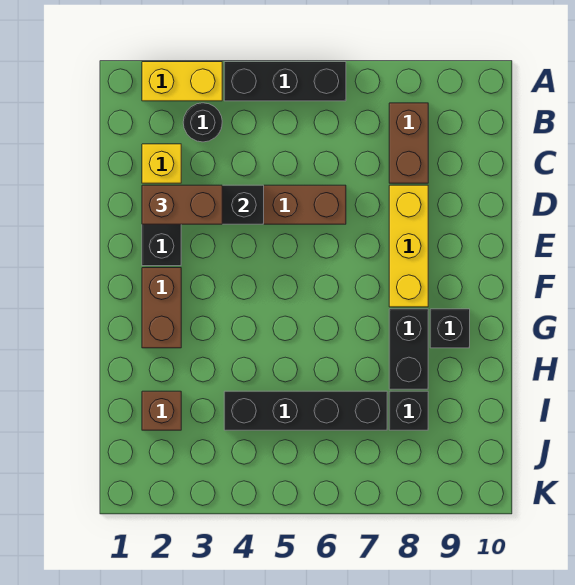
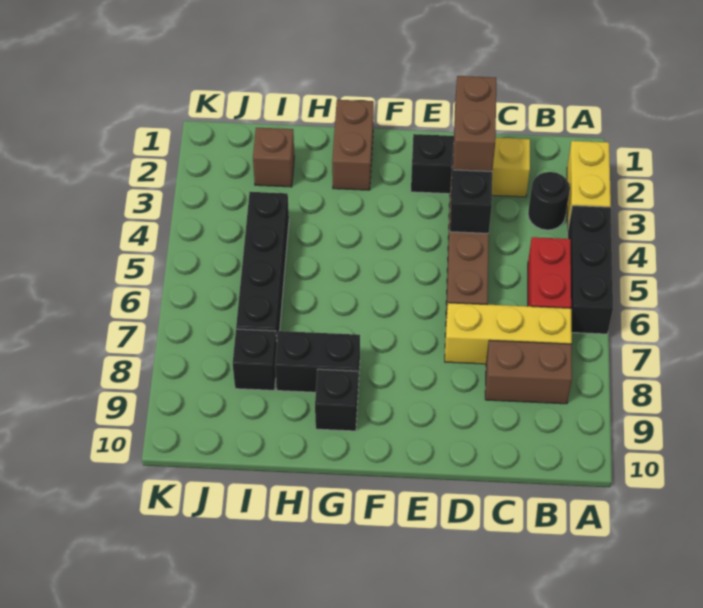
none -> red brick B5:B6 level 1
yellow brick D8:F8 level 1 -> yellow brick B7:D7 level 1
brown brick F2:G2 level 1 -> brown brick G1:G2 level 1

